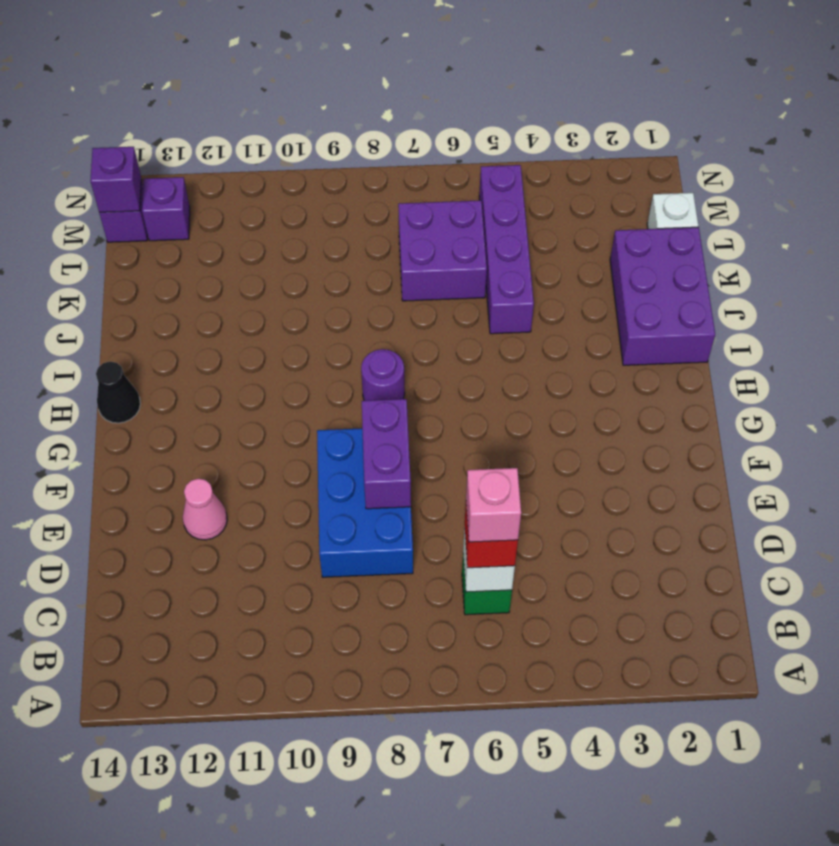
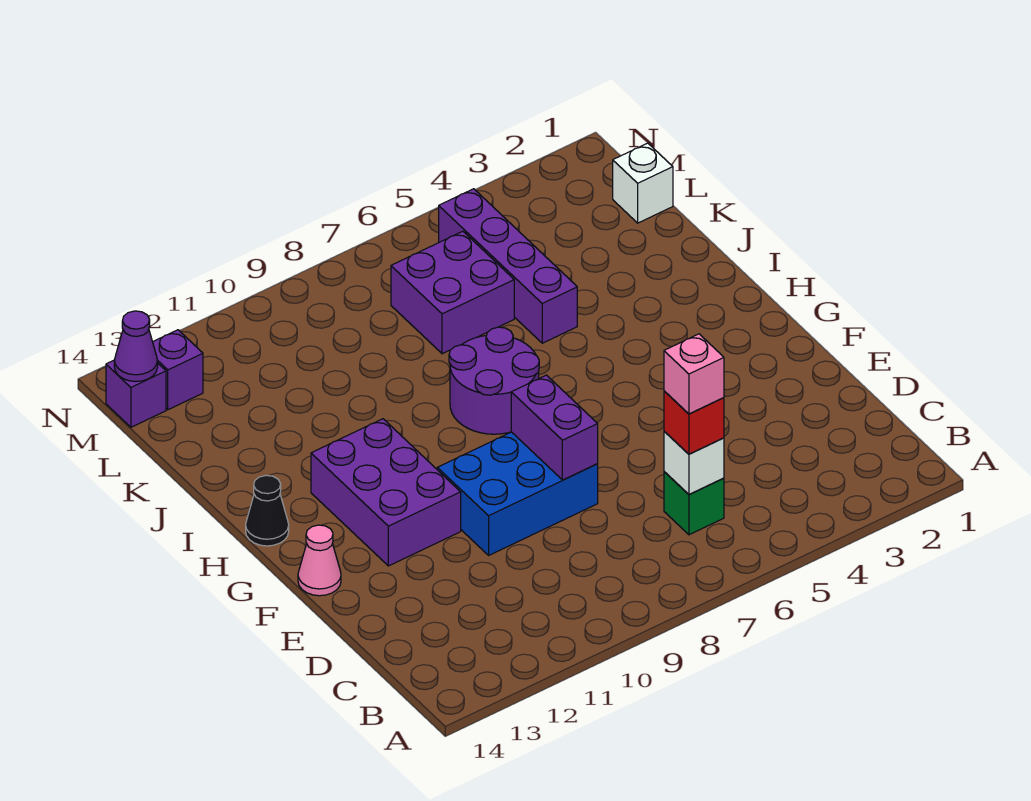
blue brick D8:F9 level 1 -> blue brick E8:F10 level 1
pink cone E12 level 1 -> pink cone F14 level 1
purple round brick H8 level 1 -> purple round brick H7:I8 level 1
purple brick I1:K2 level 1 -> purple brick F11:H12 level 1
purple brick M14 level 2 -> purple cone M14 level 2

